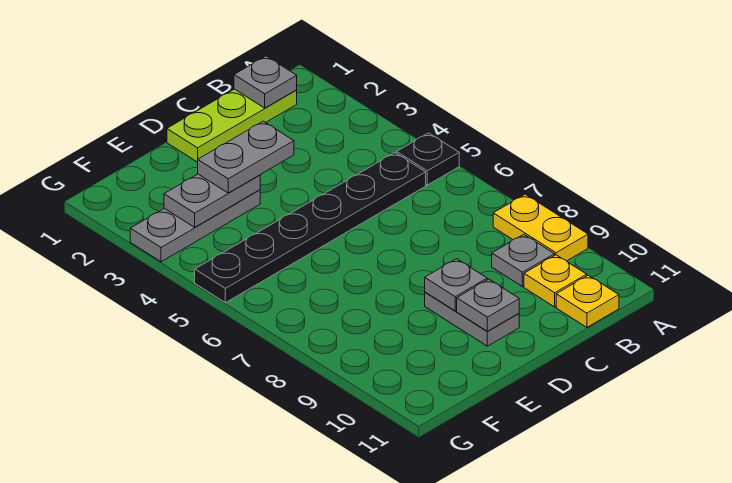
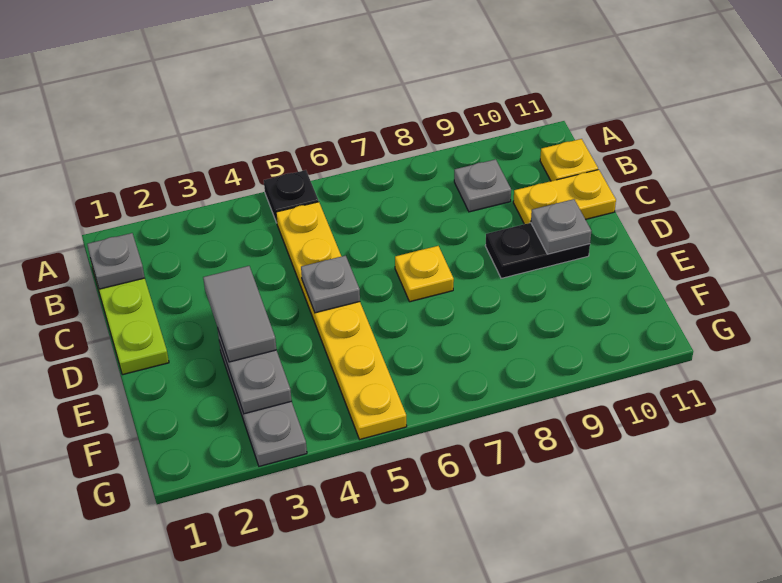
yellow plate A8:A9 level 1 -> yellow plate C10:C11 level 1
black plate B5:G5 level 1 -> yellow plate B5:G5 level 1
yellow plate B10 level 1 -> yellow plate D7 level 1
grey plate D3:E3 level 3 -> grey tile D3:E3 level 3
grey plate D9:D10 level 1 -> black plate D9:D10 level 1
grey plate D9 level 2 -> grey plate D5 level 2

